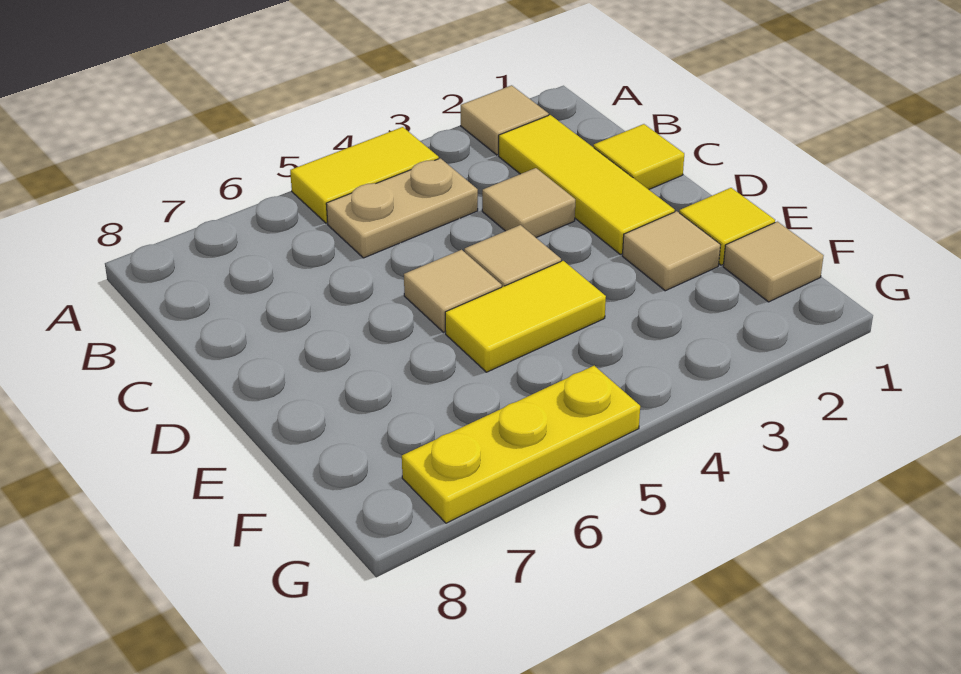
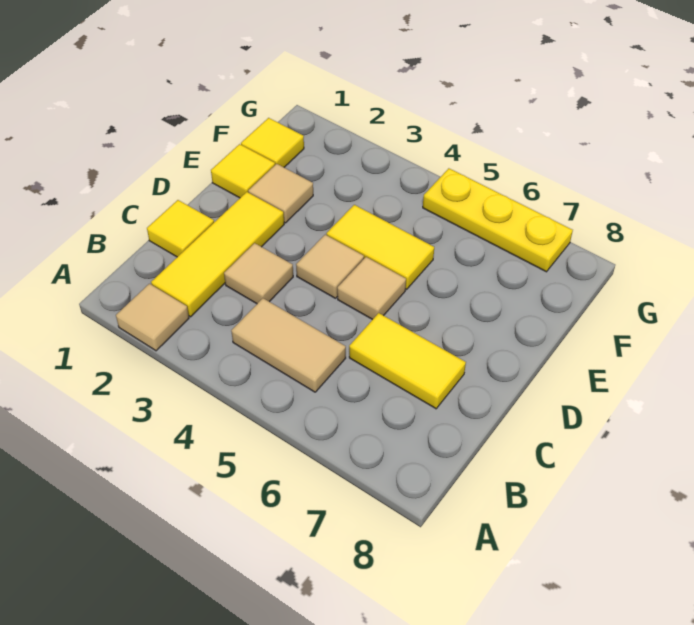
yellow tile A4:A5 level 1 -> yellow tile C6:C7 level 1
tan plate B4:B5 level 1 -> tan tile B4:B5 level 1
tan tile F1 level 1 -> yellow tile F1 level 1

